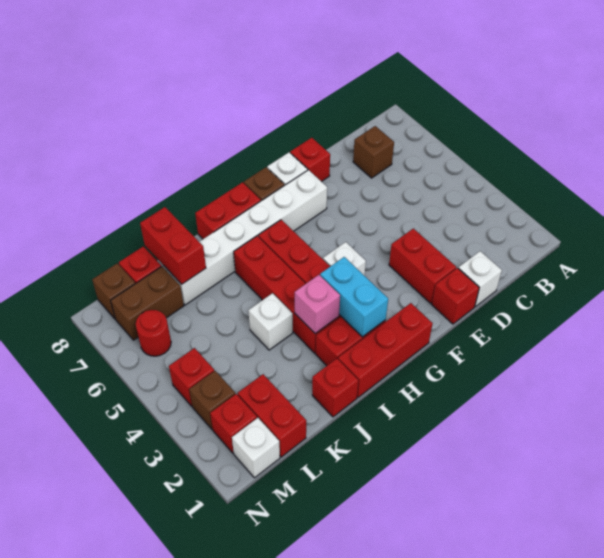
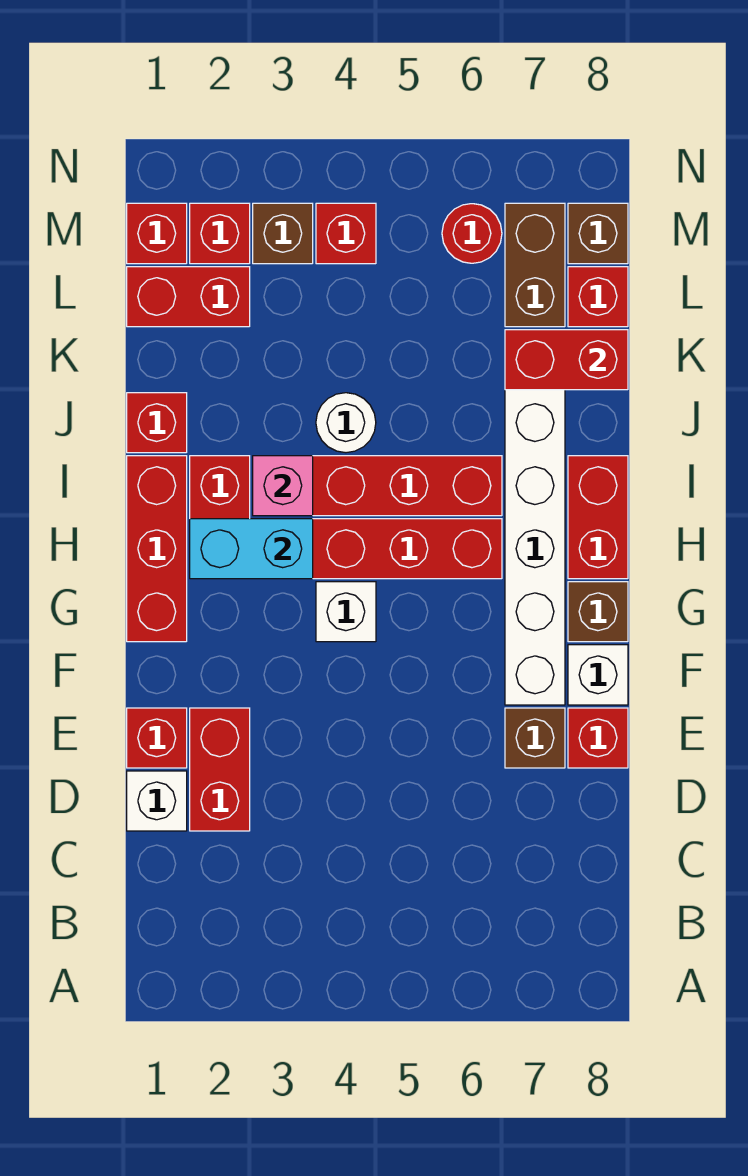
brown brick C7 level 1 -> brown brick E7 level 1
red brick E2:E3 level 1 -> red brick D2:E2 level 1
white brick J4 level 1 -> white round brick J4 level 1
white brick M1 level 1 -> red brick M1 level 1

